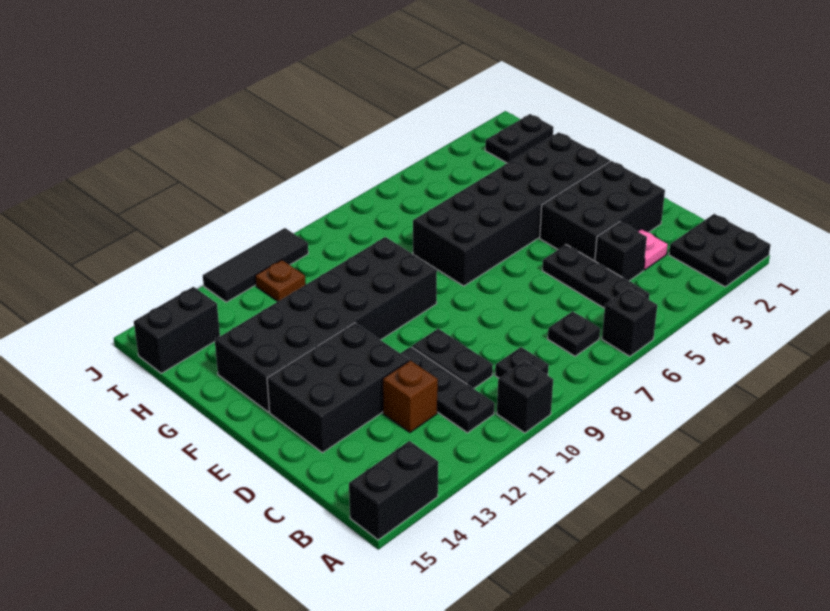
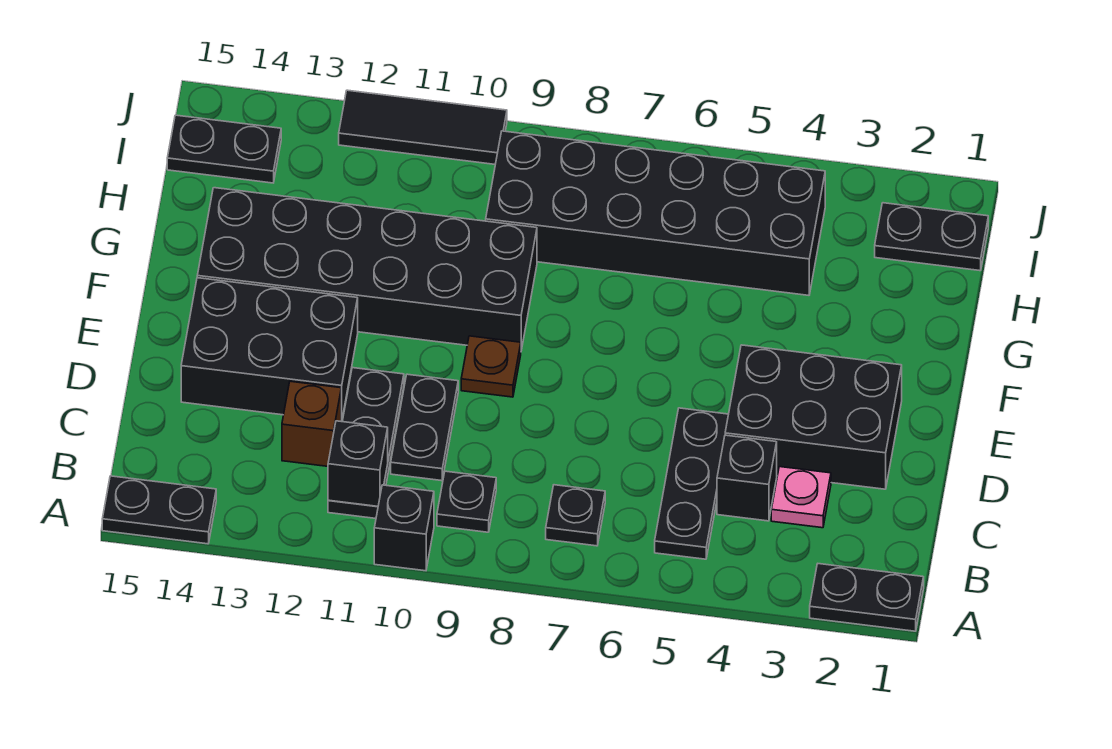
black plate A1:B2 level 1 -> black plate A1:A2 level 1
black brick A6 level 1 -> black brick B11 level 2
black brick A14:A15 level 1 -> black plate A14:A15 level 1
black brick F2:G7 level 1 -> black brick H4:I9 level 1
brown plate I11 level 1 -> brown plate E9 level 1
black brick I14:I15 level 1 -> black plate I14:I15 level 1

